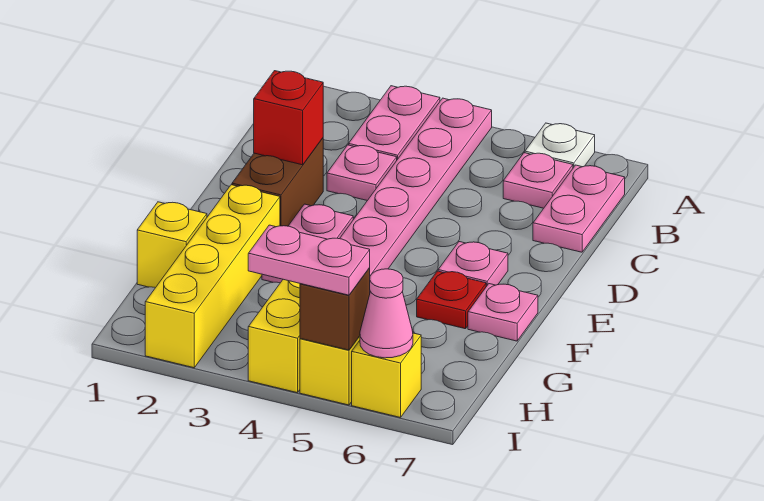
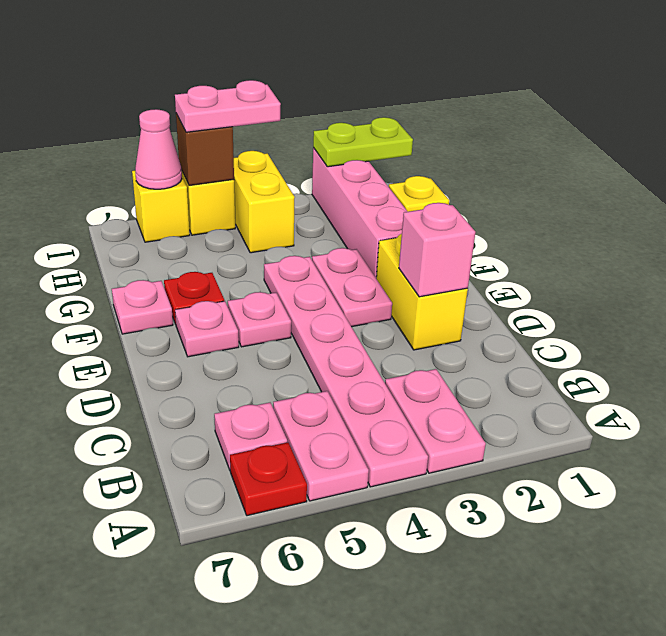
white plate A6 level 1 -> red plate A6 level 1
pink plate B7:C7 level 1 -> pink plate A5:B5 level 1
pink plate C3 level 1 -> pink plate E5 level 1
brown brick D2:E2 level 1 -> yellow brick D2:E2 level 1
red brick D2 level 2 -> pink brick D2 level 2
yellow brick F2:I2 level 1 -> pink brick F2:I2 level 1
none -> lime plate I1:I2 level 2

